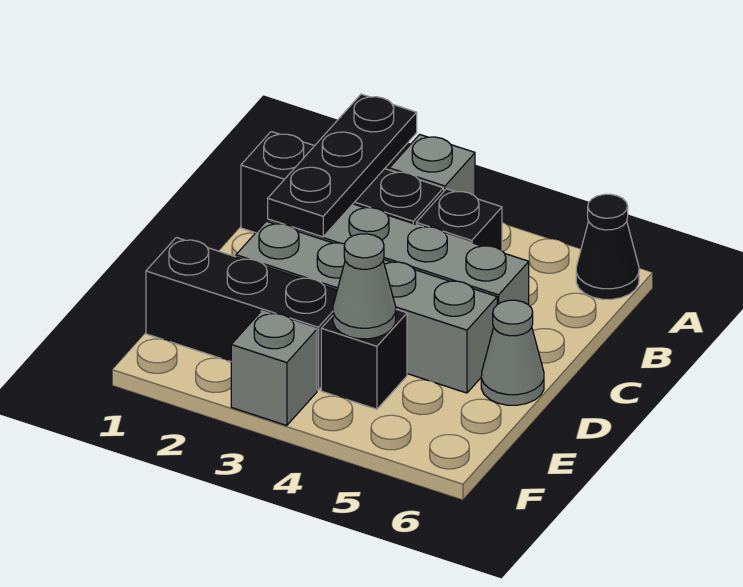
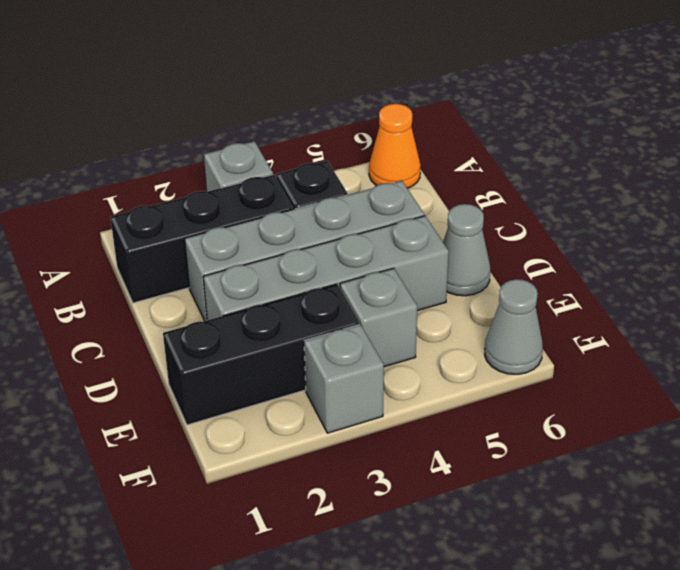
black plate A2:C2 level 2 -> none
black cone A6 level 1 -> orange cone A6 level 1
black brick E4 level 1 -> grey brick E4 level 1
grey cone E4 level 2 -> grey cone F6 level 1

